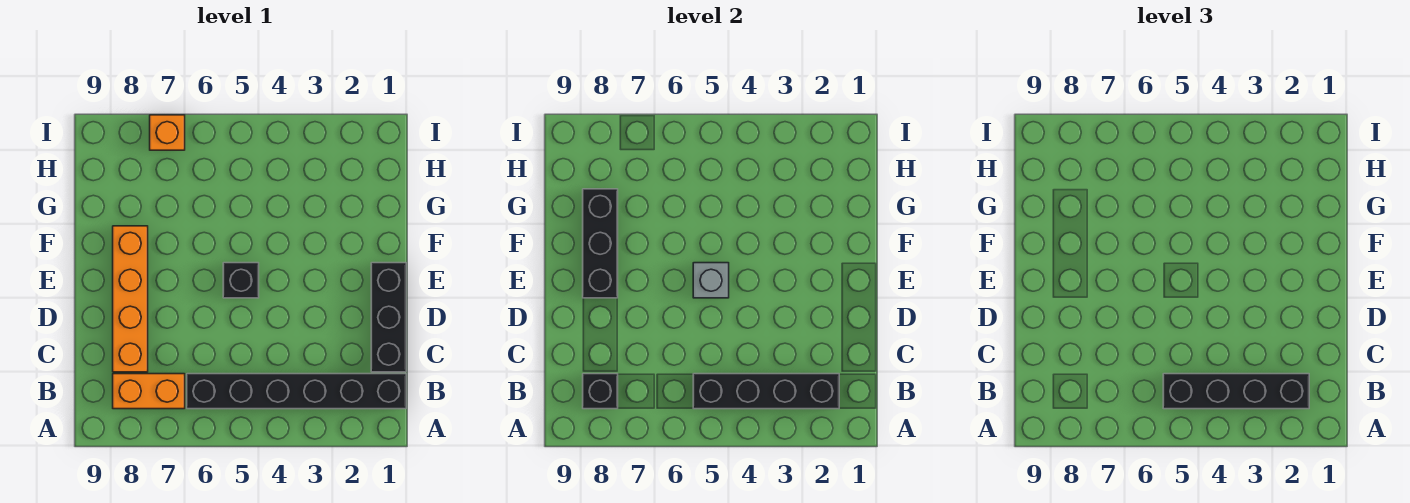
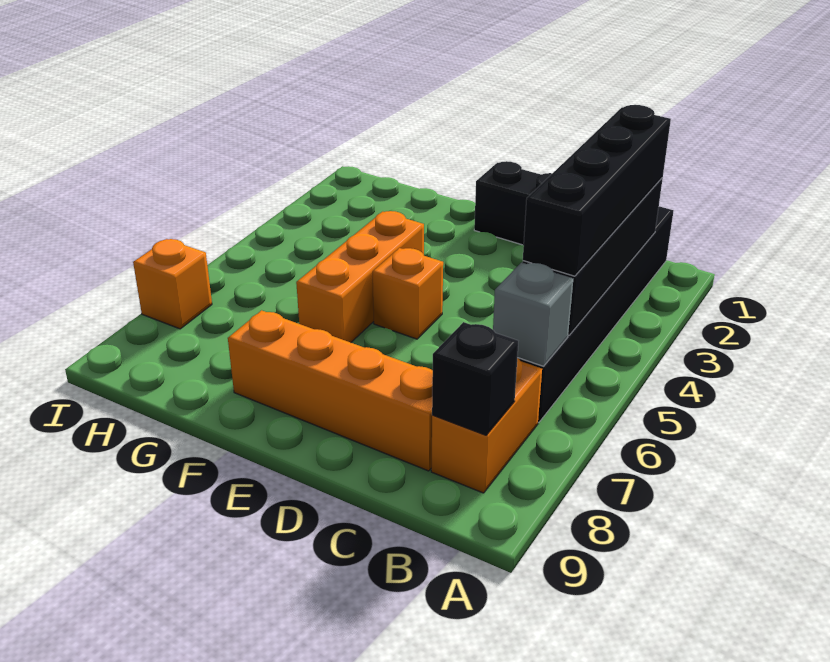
black brick E5 level 1 -> orange brick E5 level 1
grey brick E5 level 2 -> grey brick B6 level 2
black brick E8:G8 level 2 -> none
none -> orange brick F4:F6 level 1

